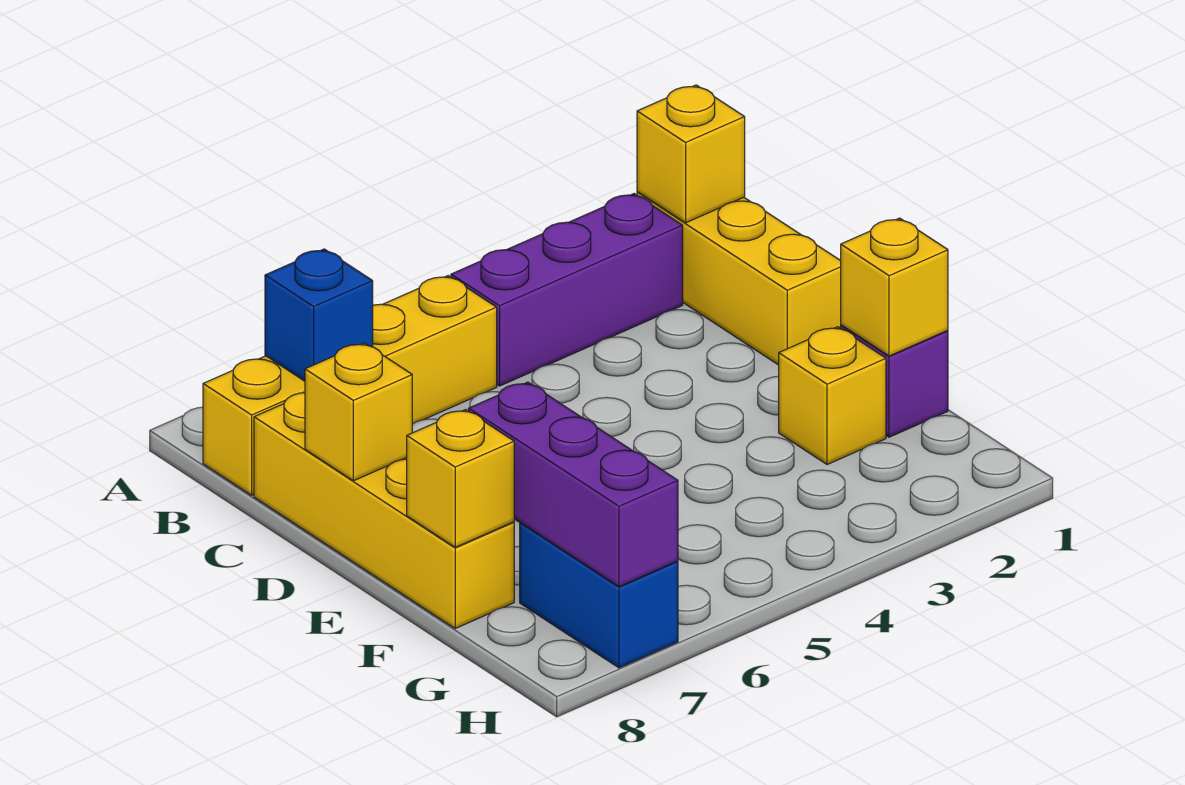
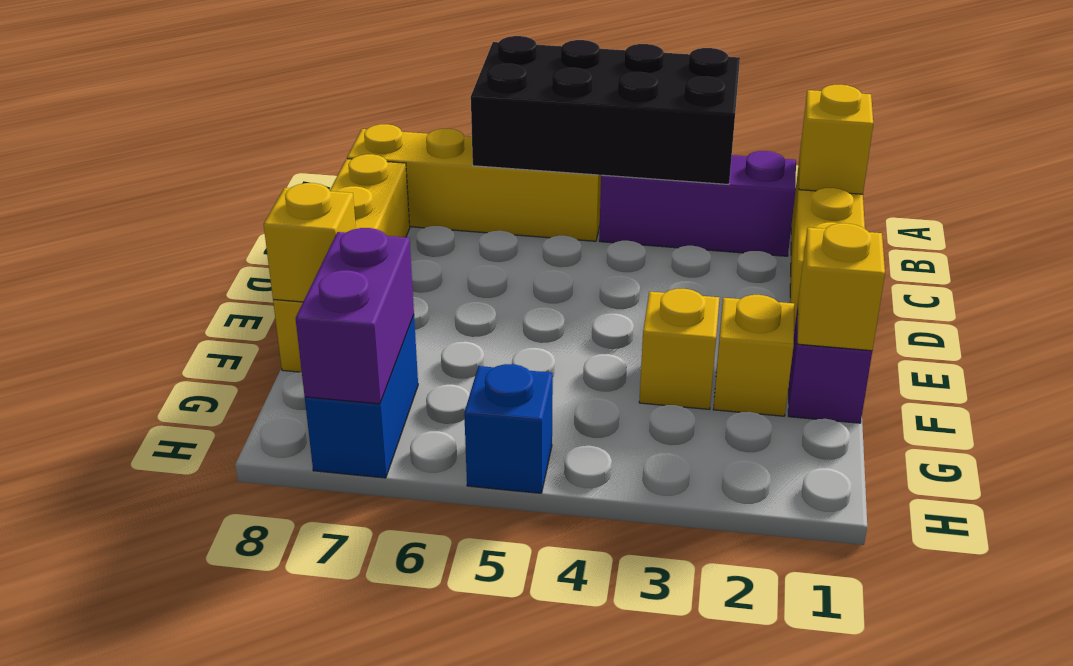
none -> black brick A3:B6 level 2
blue brick B7 level 2 -> blue brick H5 level 1
yellow brick D8 level 2 -> yellow brick F3 level 1
purple brick F7:H7 level 2 -> purple brick G7:H7 level 2

